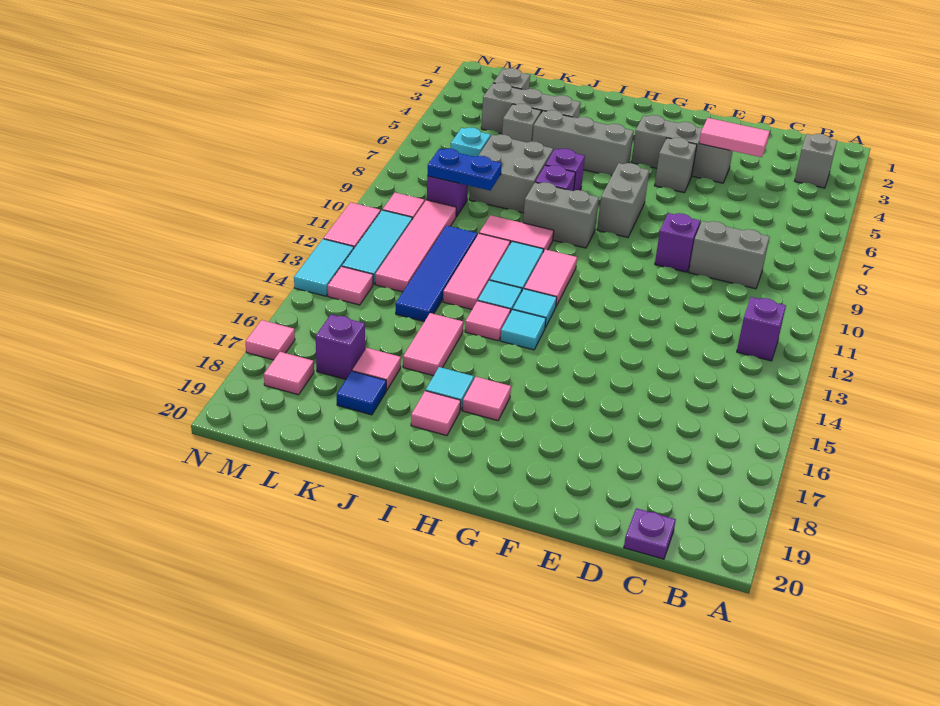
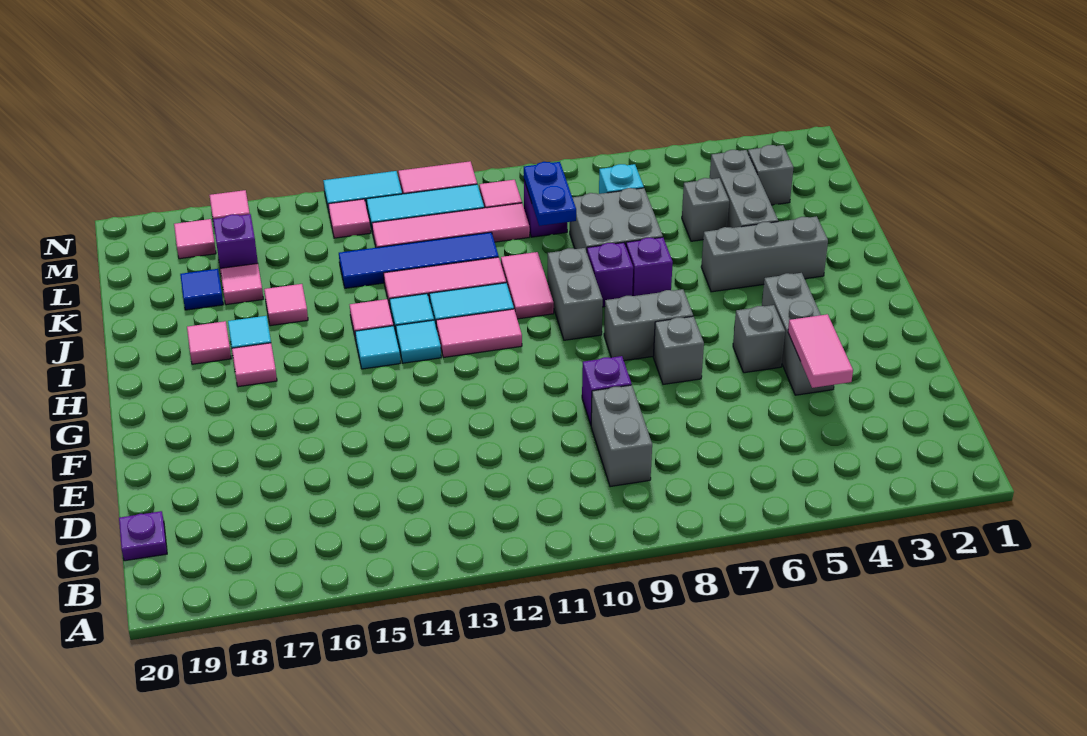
grey brick B3 level 1 -> grey brick F7 level 1
purple brick B12 level 1 -> none
grey brick H5:J5 level 1 -> grey brick I3:I5 level 1
pink tile J15:J16 level 1 -> pink tile J16 level 1

